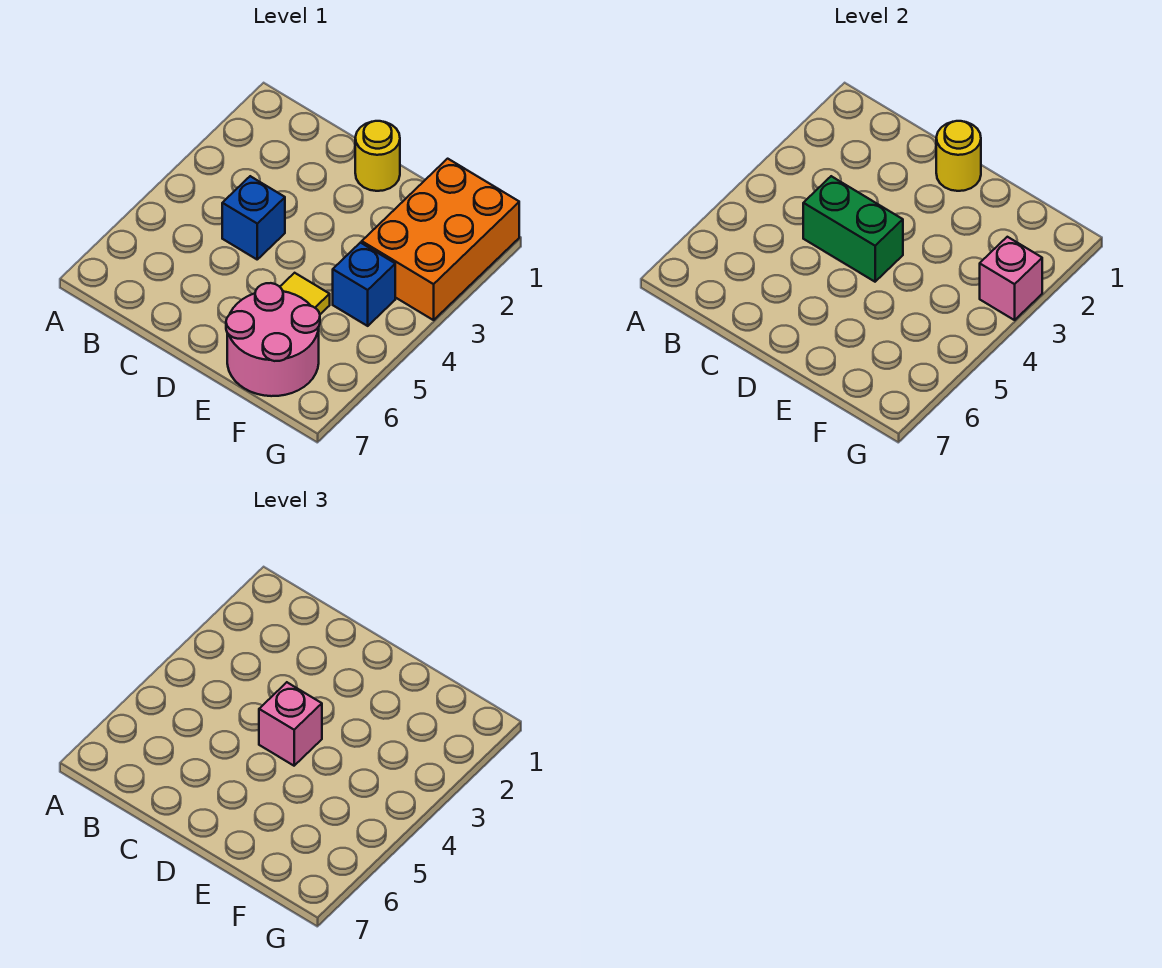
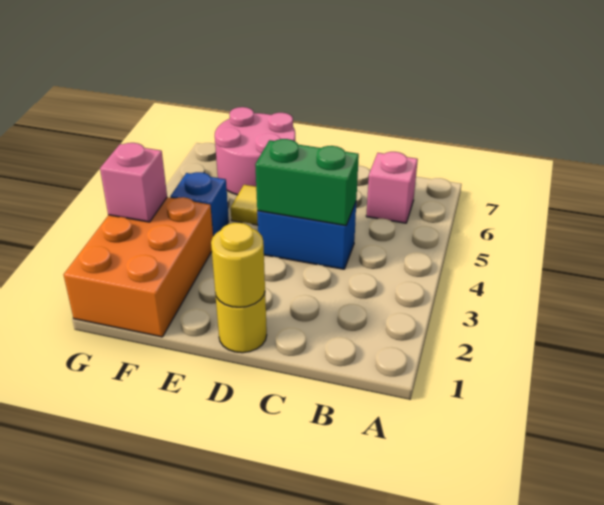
blue brick C4 level 1 -> blue brick C4:D4 level 1
pink brick D4 level 3 -> pink brick B6 level 1

